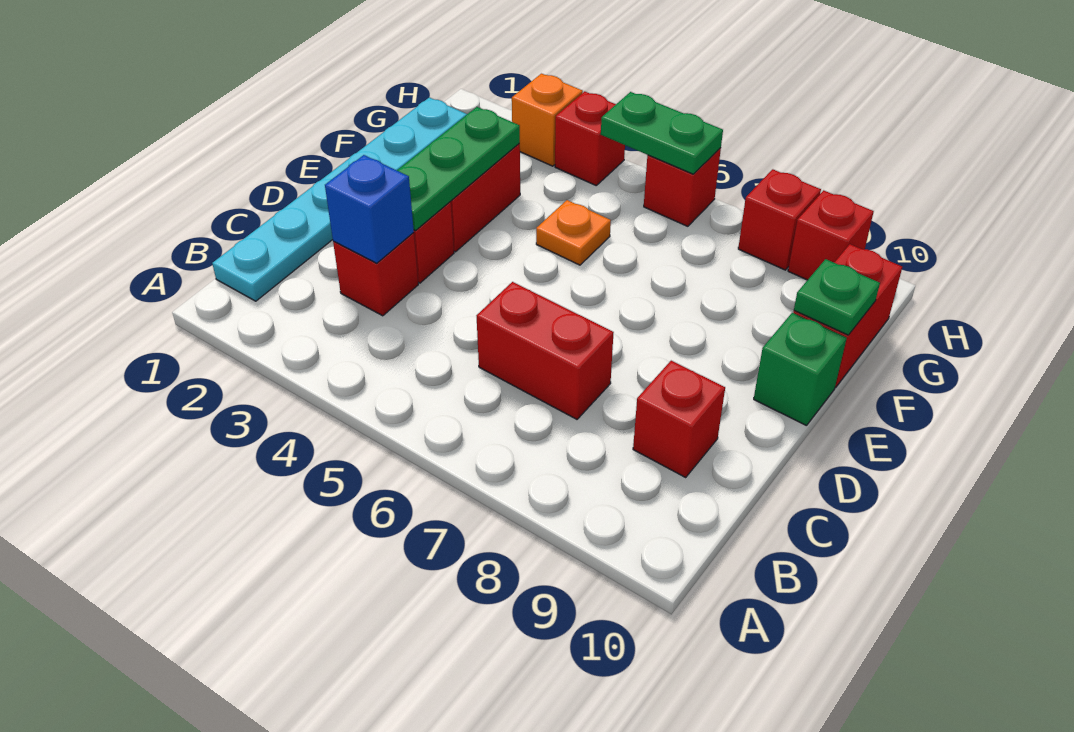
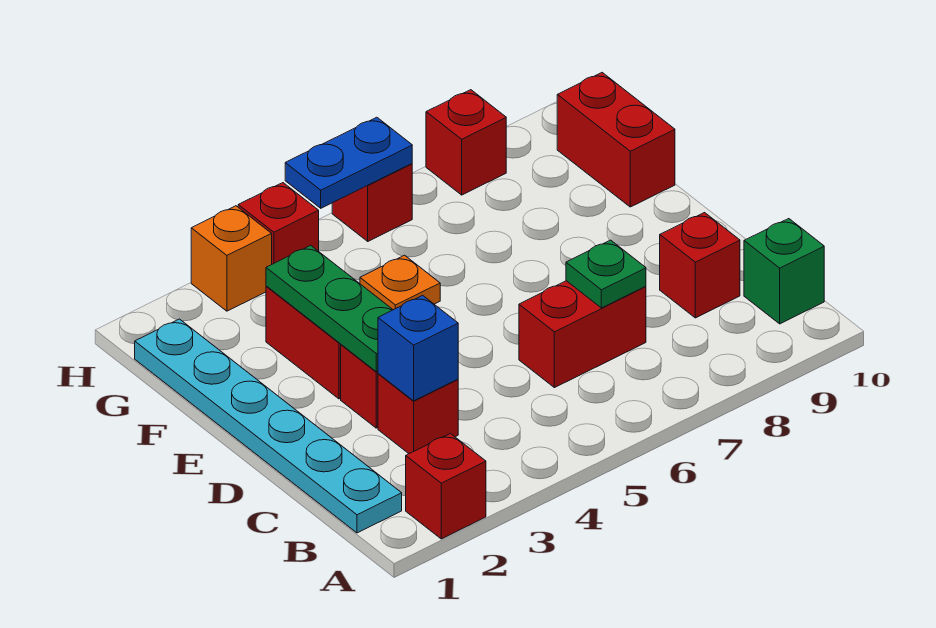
green brick E10 level 1 -> green brick B10 level 1
green plate F10 level 2 -> green plate C7 level 2
green plate H5:H6 level 2 -> blue plate H5:H6 level 2
red brick H9 level 1 -> red brick A2 level 1

